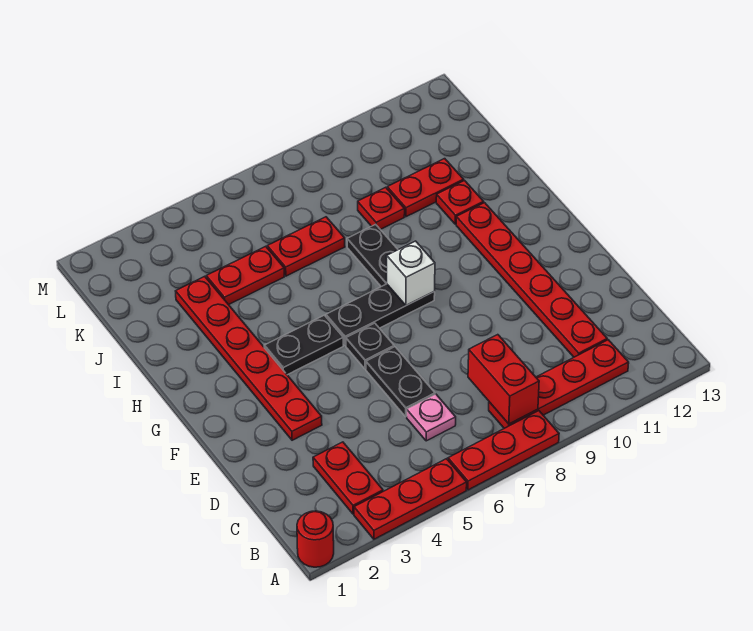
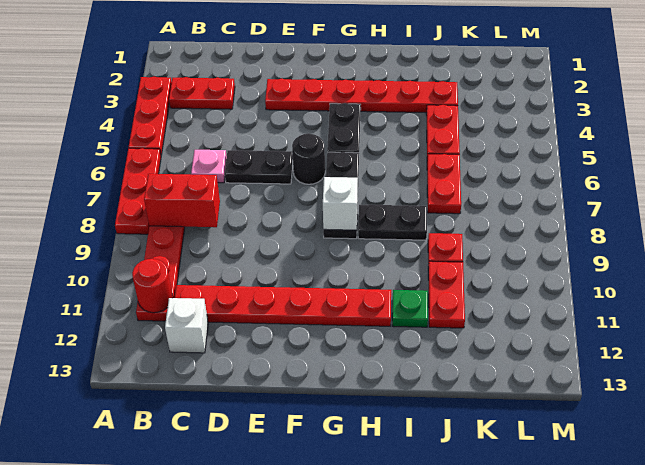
red round brick A1 level 1 -> red round brick B11 level 2
none -> white brick C12 level 1
black plate F6 level 1 -> black round brick F6 level 1
red plate I11 level 1 -> green plate I11 level 1

